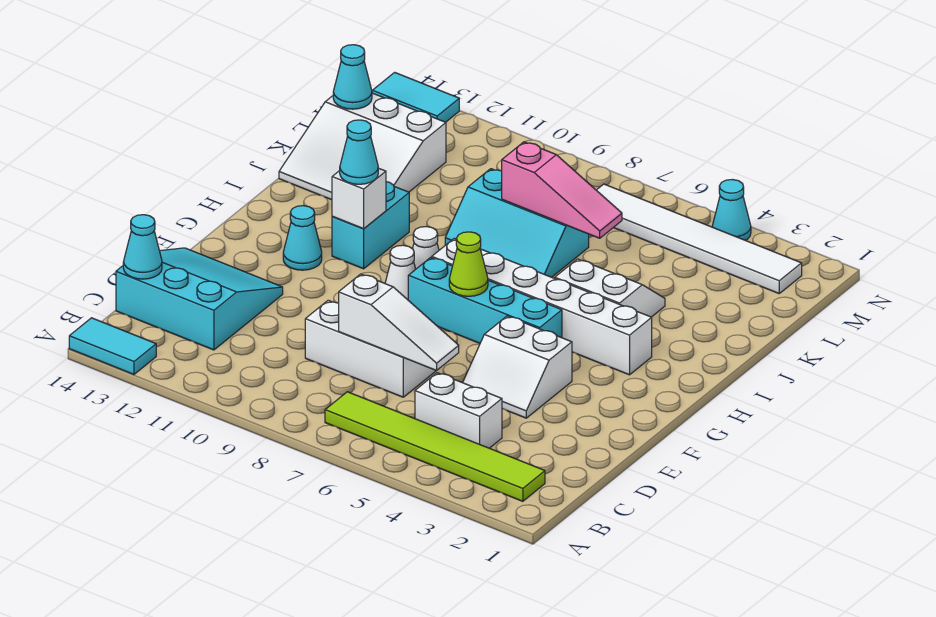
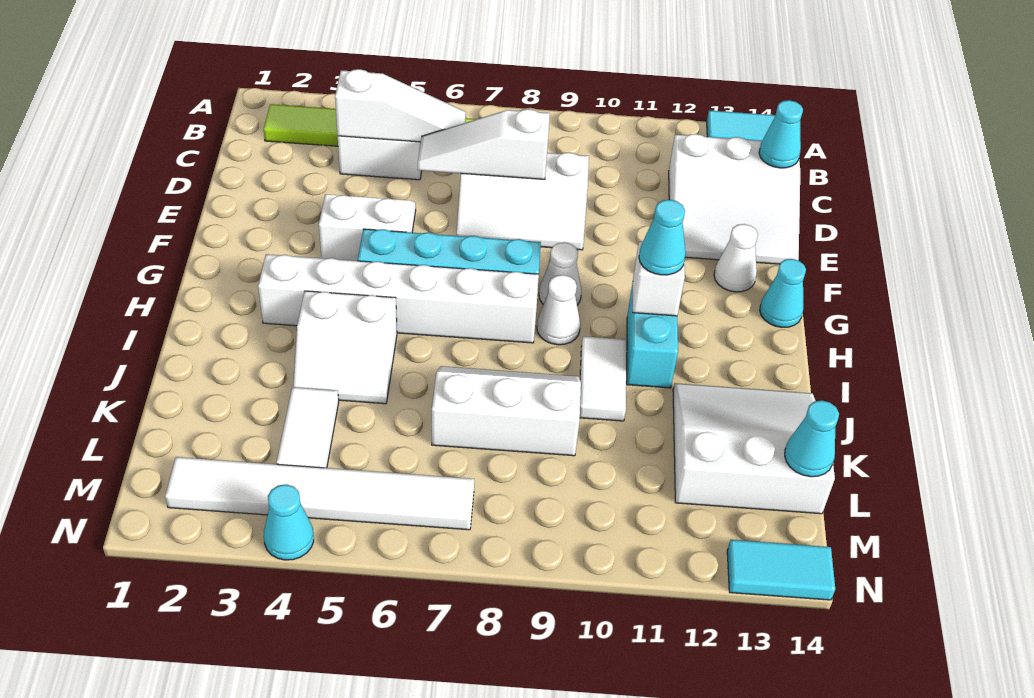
none -> white slope C4:C6 level 2 top 4
cyan slope C12:E14 level 1 top C -> white slope C12:E14 level 1 top C
none -> white cone F13 level 1
lime cone G7 level 2 -> none
cyan cone G12 level 1 -> cyan cone G14 level 1
none -> white tile I10:J10 level 1
cyan slope J7:K9 level 1 top K -> white slope J7:K9 level 1 top K
none -> white tile K4:L4 level 1
pink slope K6:K8 level 2 top 8 -> none

